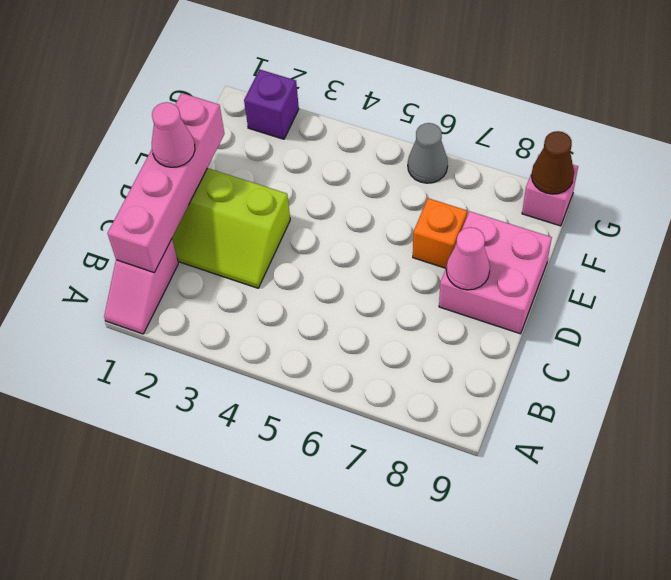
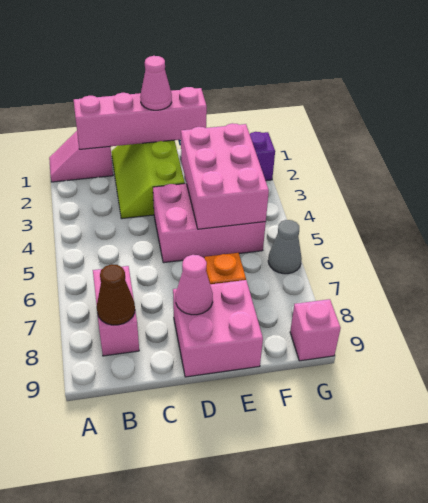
none -> pink brick B7:B8 level 1
none -> pink brick D4:F5 level 1
none -> pink brick E3:F5 level 2
brown cone G9 level 2 -> brown cone B8 level 2

